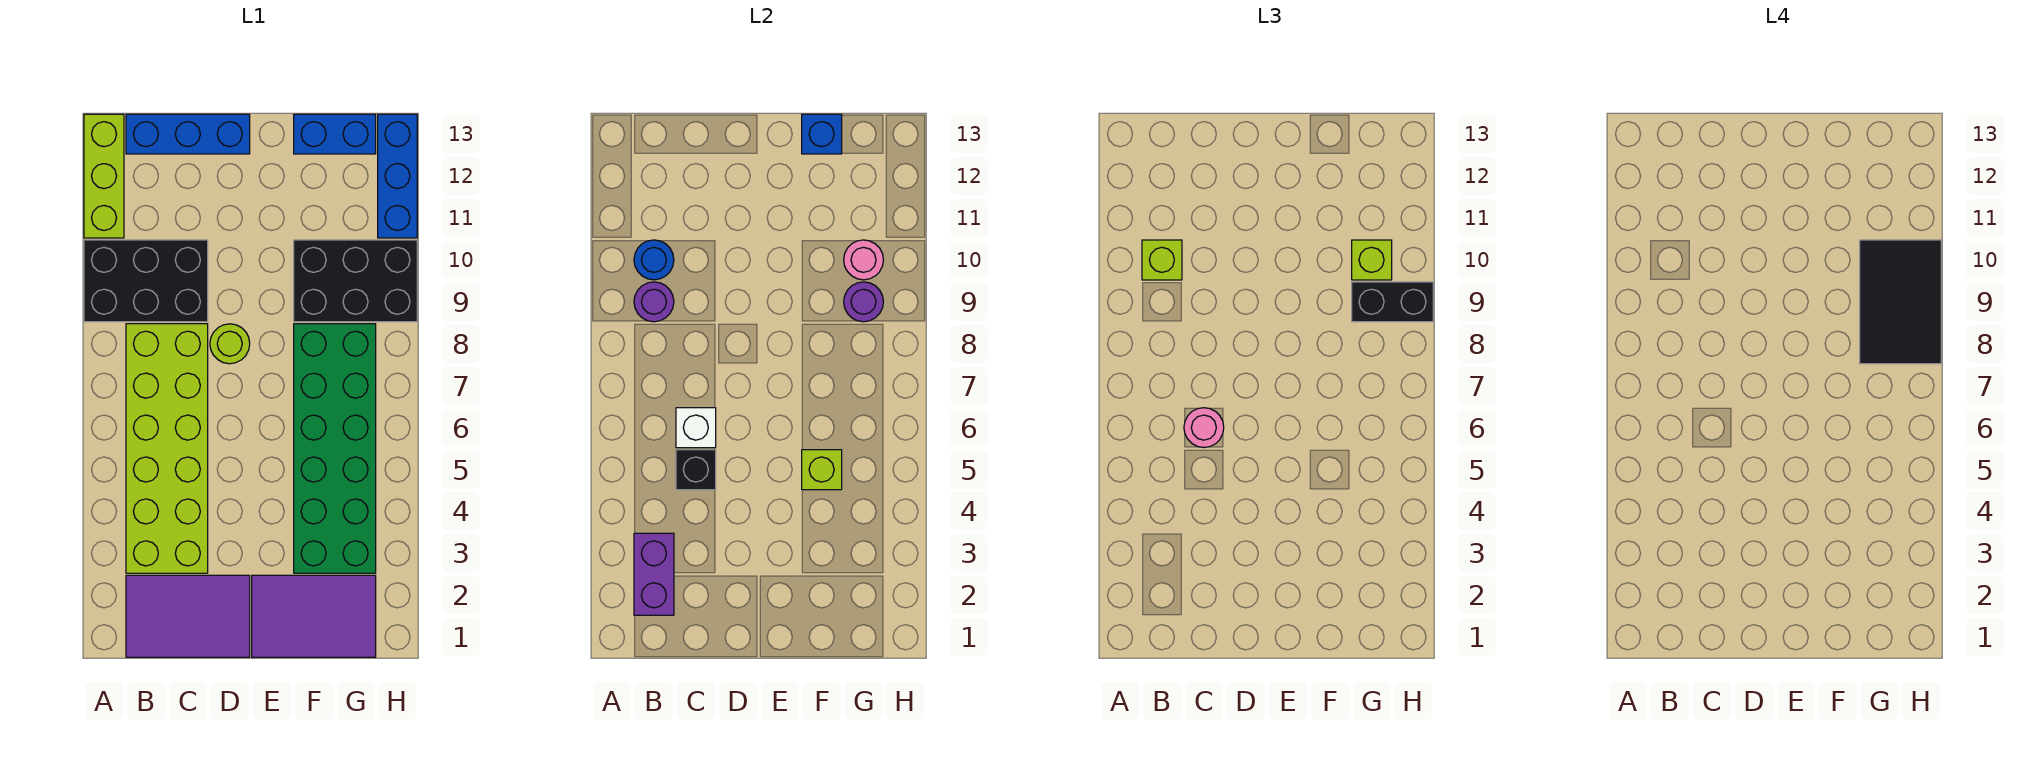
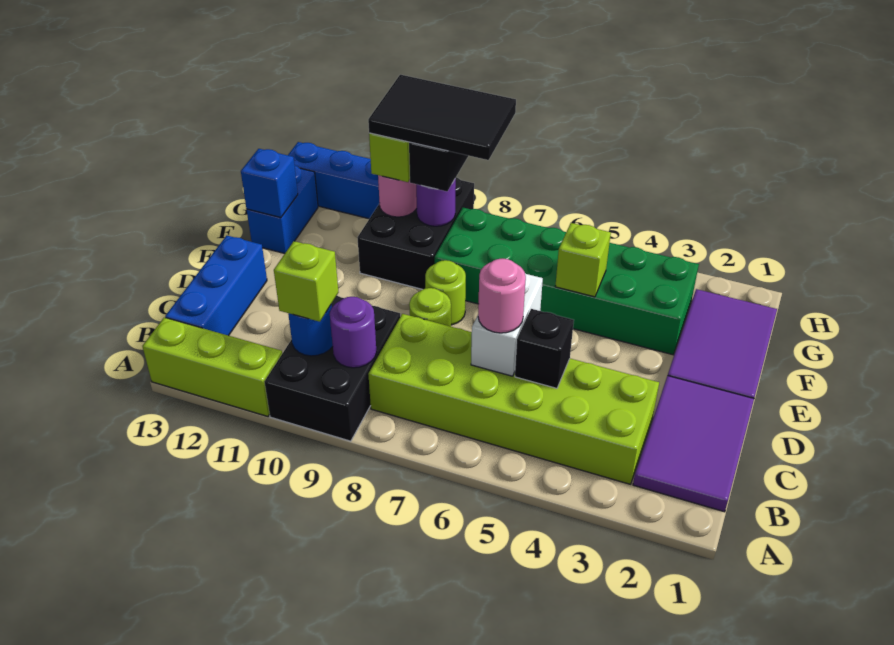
purple brick B2:B3 level 2 -> none
white brick C6 level 2 -> white brick C6:D6 level 2
none -> lime round brick E8 level 1

